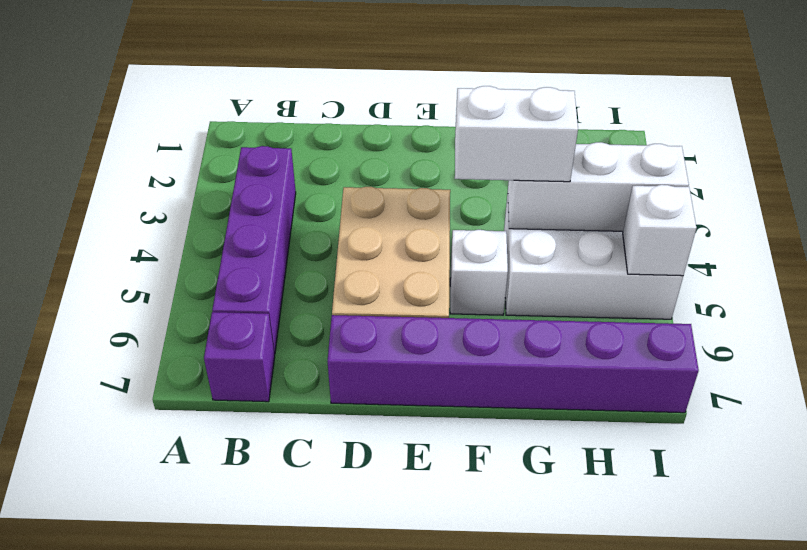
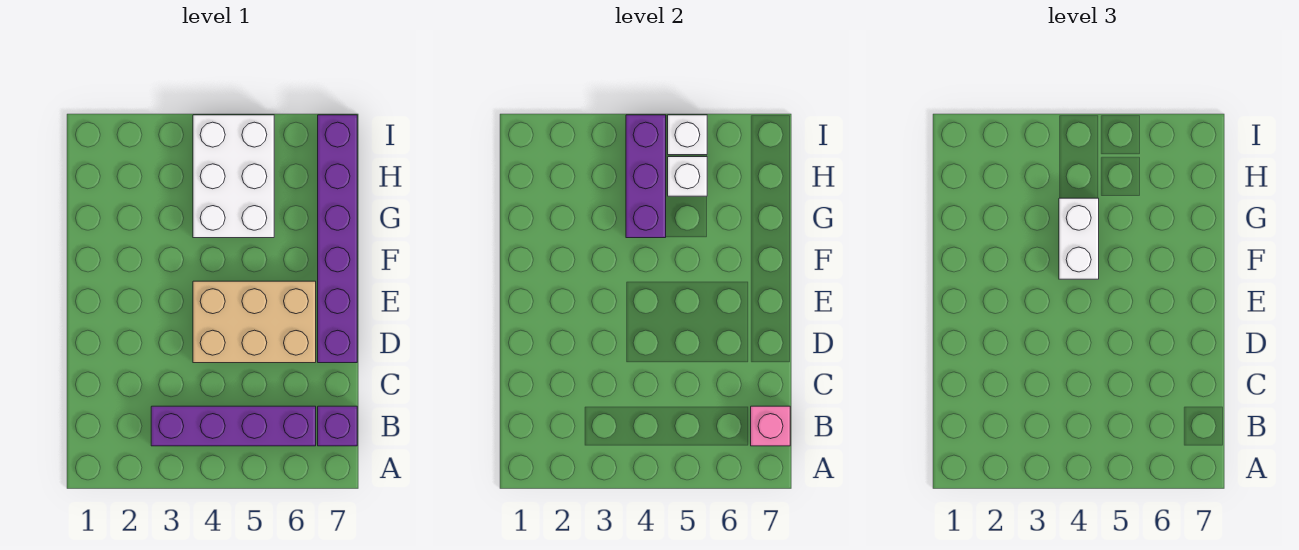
none -> pink brick B7 level 2
white brick F5 level 1 -> white brick H5 level 2
white brick G4:I4 level 2 -> purple brick G4:I4 level 2

